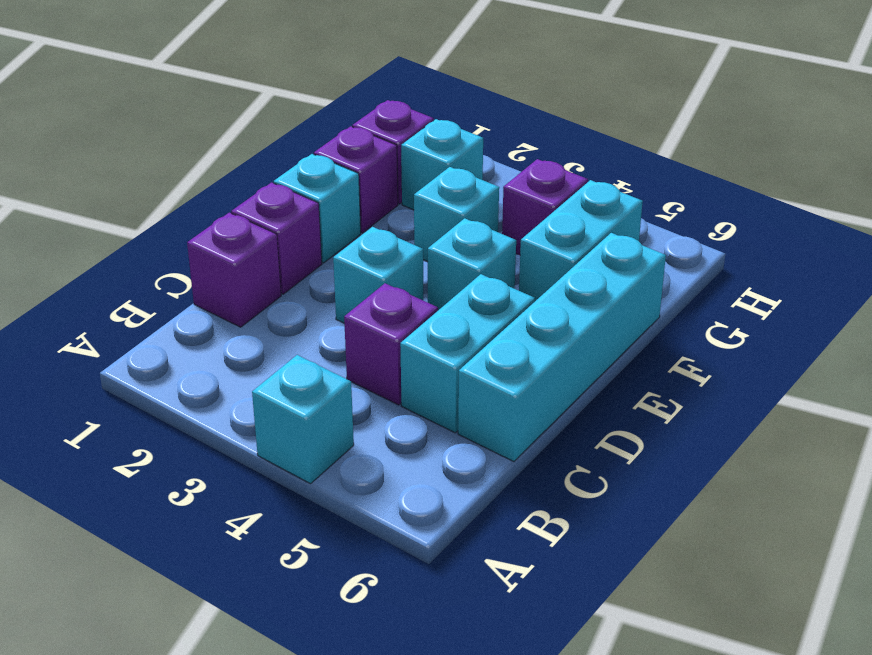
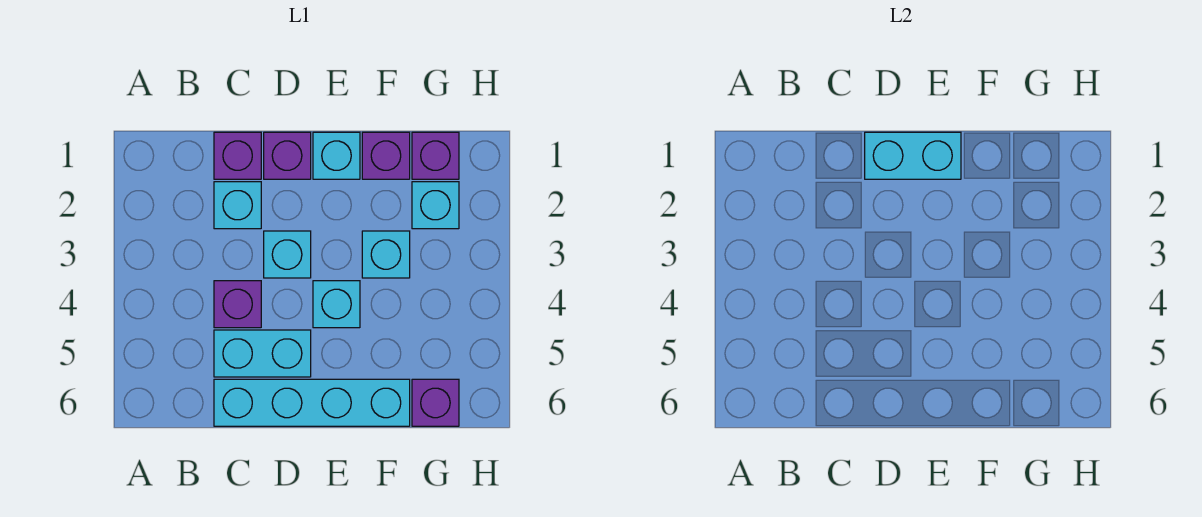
cyan brick A4 level 1 -> cyan brick C2 level 1
cyan brick F5:G5 level 1 -> cyan brick D1:E1 level 2
purple brick G4 level 1 -> purple brick G6 level 1

